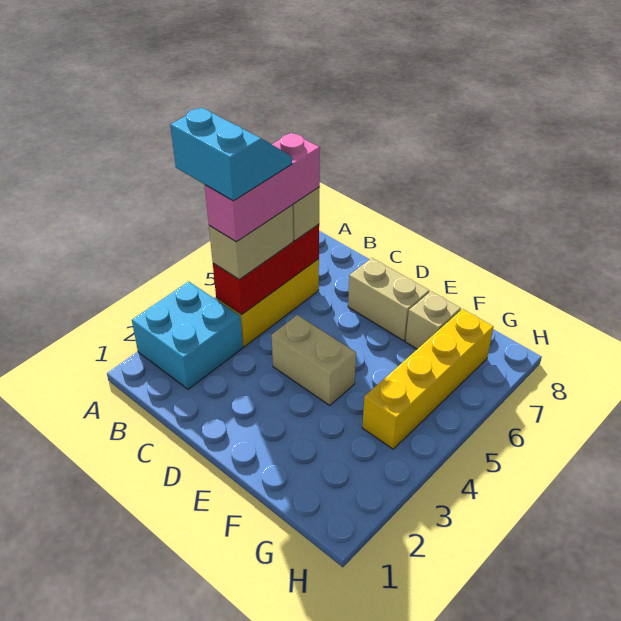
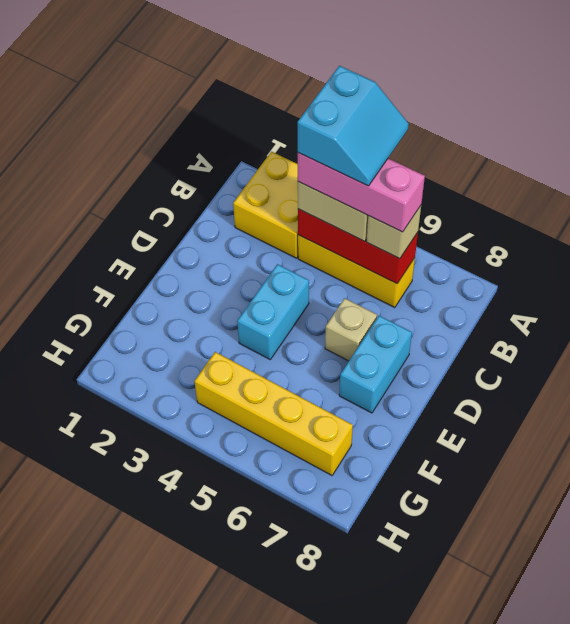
cyan brick A2:B3 level 1 -> yellow brick A2:B3 level 1
tan brick D4:E4 level 1 -> cyan brick D4:E4 level 1
tan brick D7:E7 level 1 -> cyan brick D7:E7 level 1
tan brick F7 level 1 -> tan brick D6 level 1

